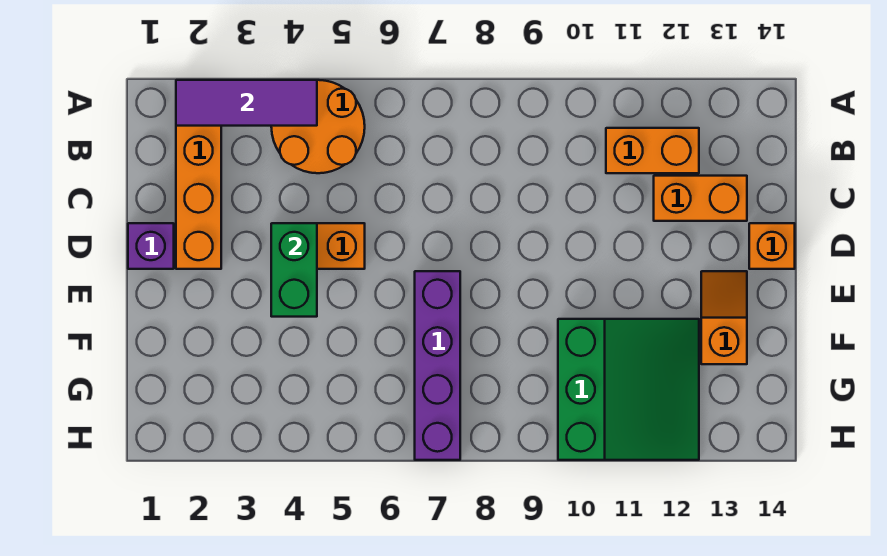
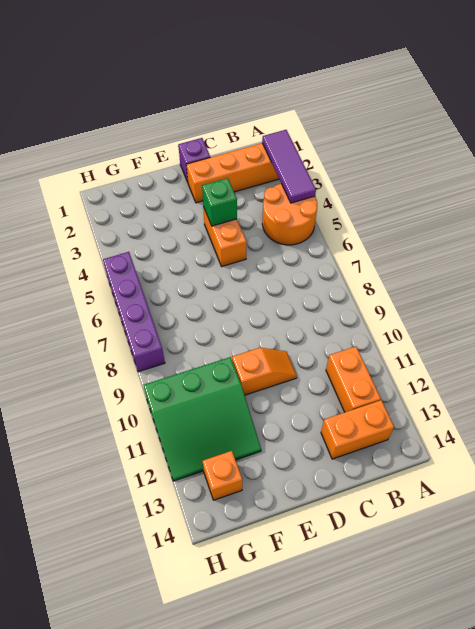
orange brick C12:C13 level 1 -> orange brick B13:C13 level 1
green brick D4:E4 level 2 -> green brick D4 level 2
orange brick D14 level 1 -> orange brick G13 level 1
purple brick E7:H7 level 1 -> purple brick H5:H8 level 1
orange slope E13:F13 level 1 top F -> orange slope D10:E10 level 1 top E

